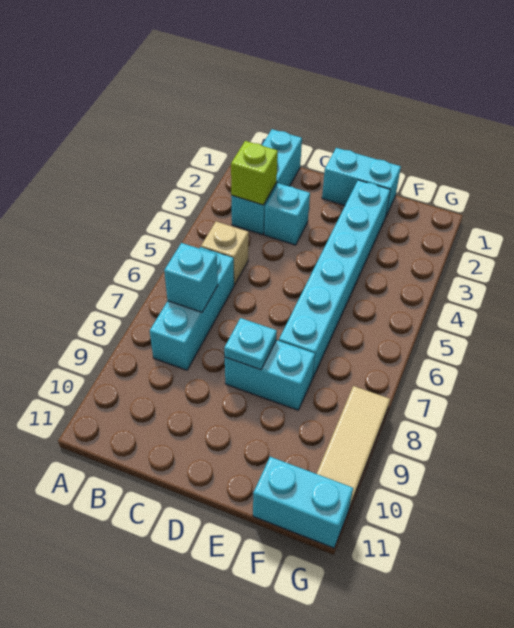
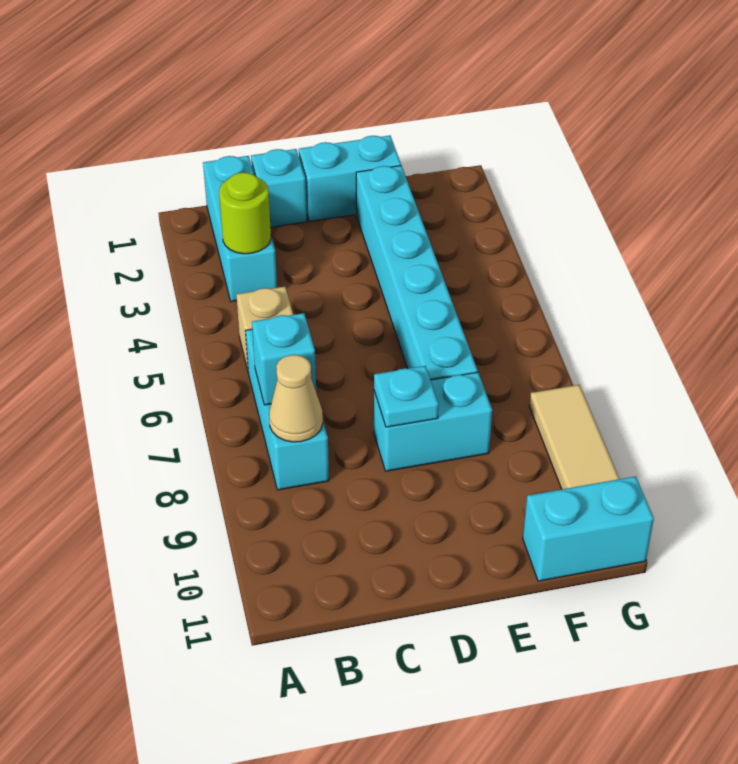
lime brick B3 level 2 -> lime round brick B3 level 2
none -> tan cone B8 level 2
cyan brick C3 level 1 -> cyan brick C1 level 1

